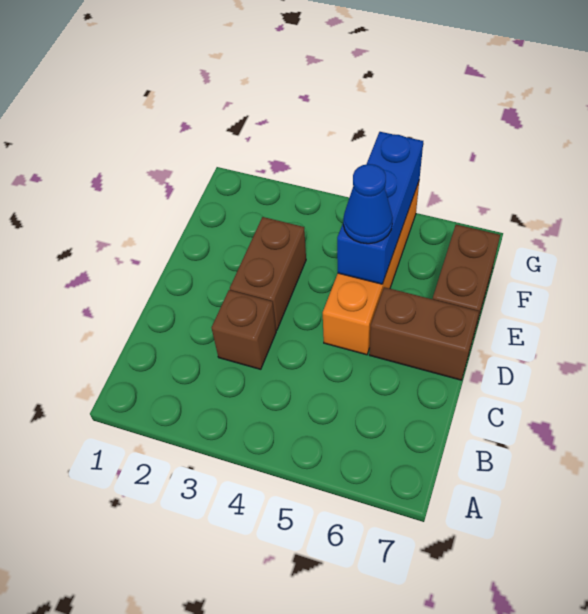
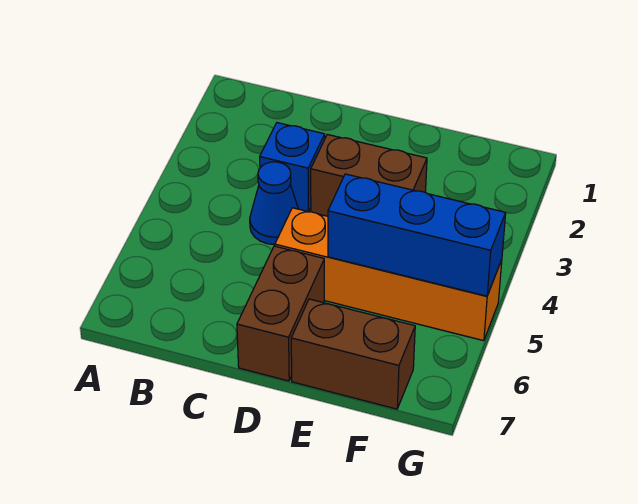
brown brick C3 level 1 -> blue brick C3 level 1
blue cone E5 level 3 -> blue cone C4 level 1

